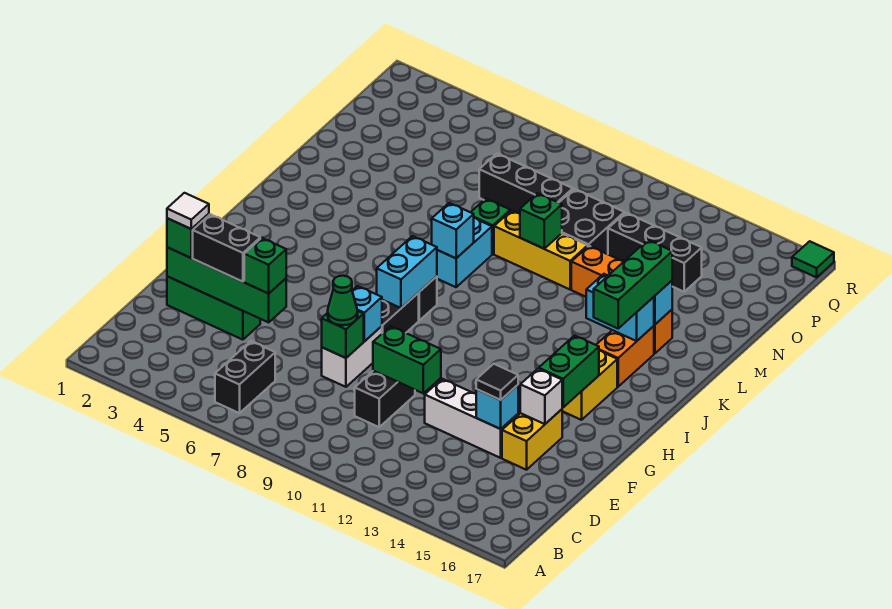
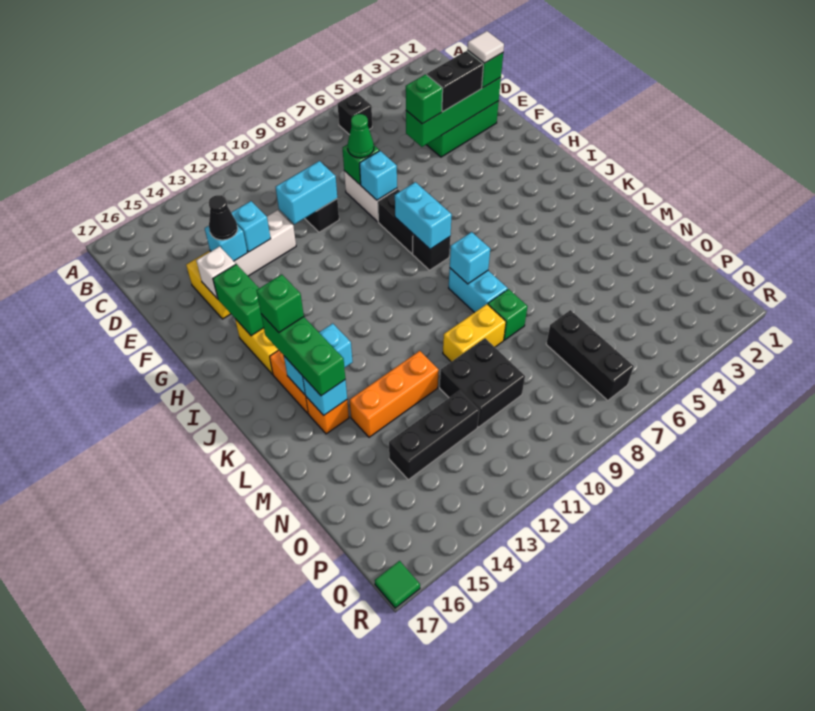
black brick B6:C6 level 1 -> black brick B6 level 1
green brick E10:E11 level 2 -> cyan brick E10:E11 level 2
none -> cyan brick E13 level 2
black tile E14 level 3 -> black cone E14 level 3
yellow brick M9:M11 level 1 -> yellow brick M9:M10 level 1
green brick M10 level 2 -> green brick J15 level 4
black brick O7:O9 level 1 -> black brick O7:Q7 level 1

